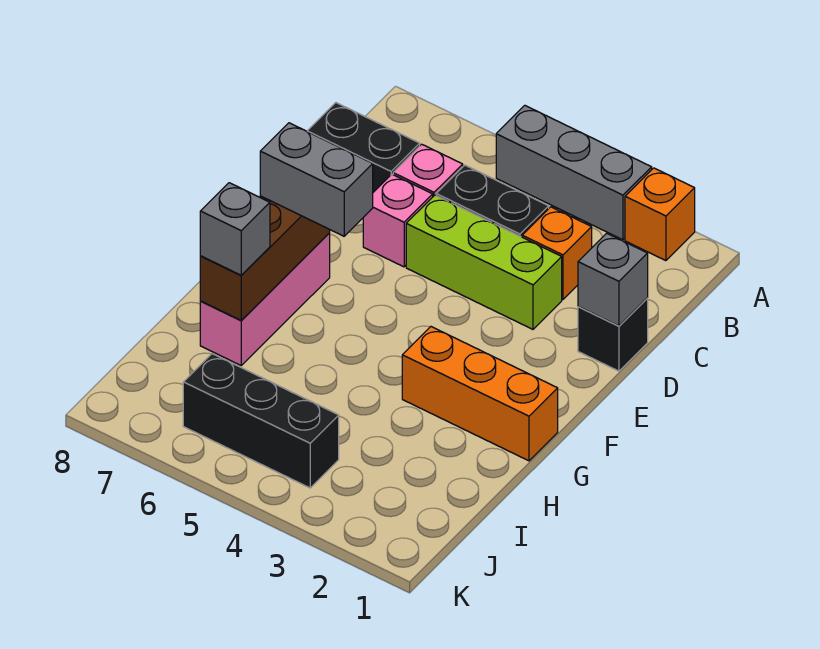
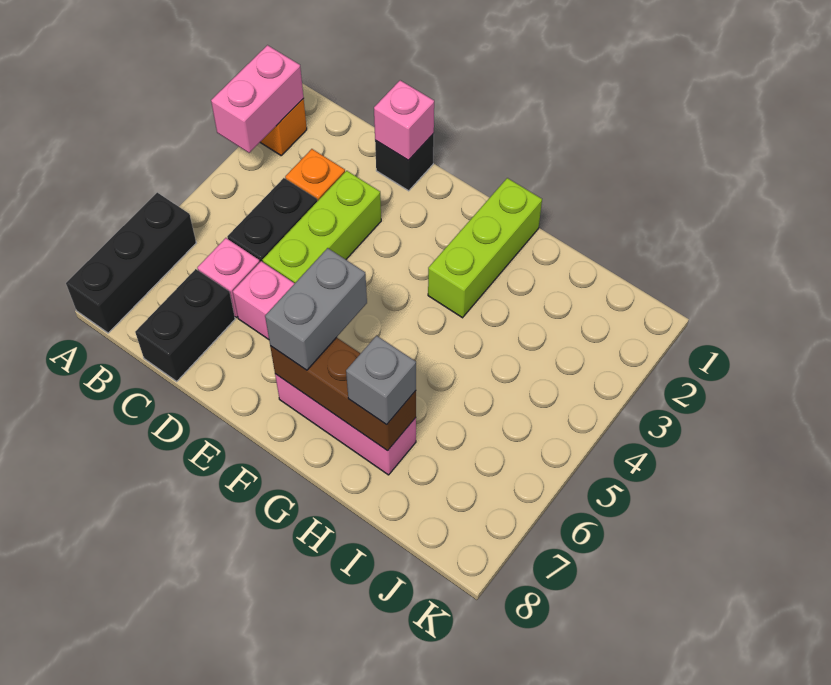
none -> pink brick A2:A3 level 2
grey brick A3:A5 level 1 -> none
grey brick D1 level 2 -> pink brick D1 level 2
orange brick G1:G3 level 1 -> lime brick G1:G3 level 1
black brick J4:J6 level 1 -> black brick A6:A8 level 1

